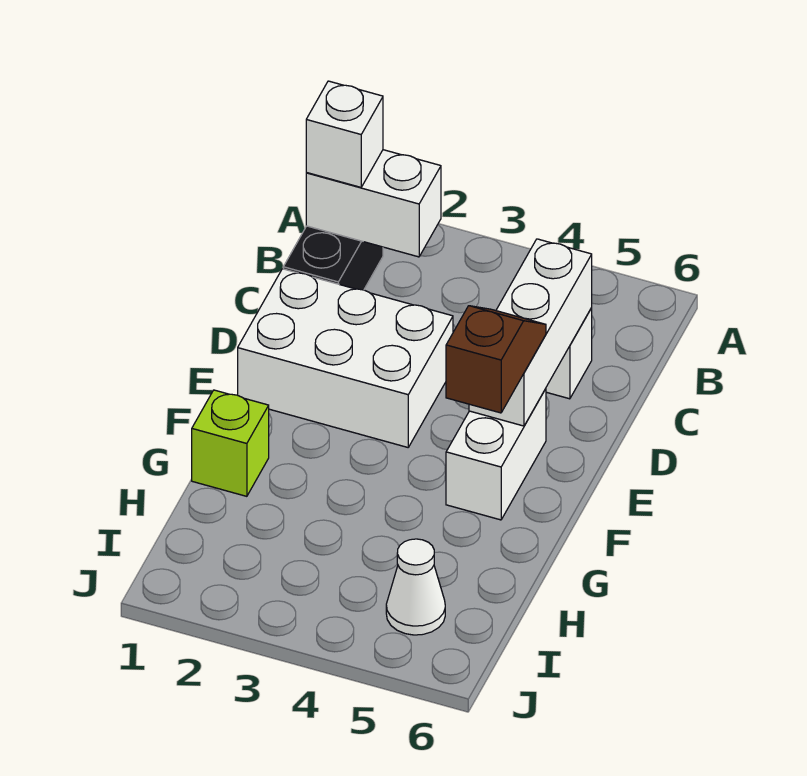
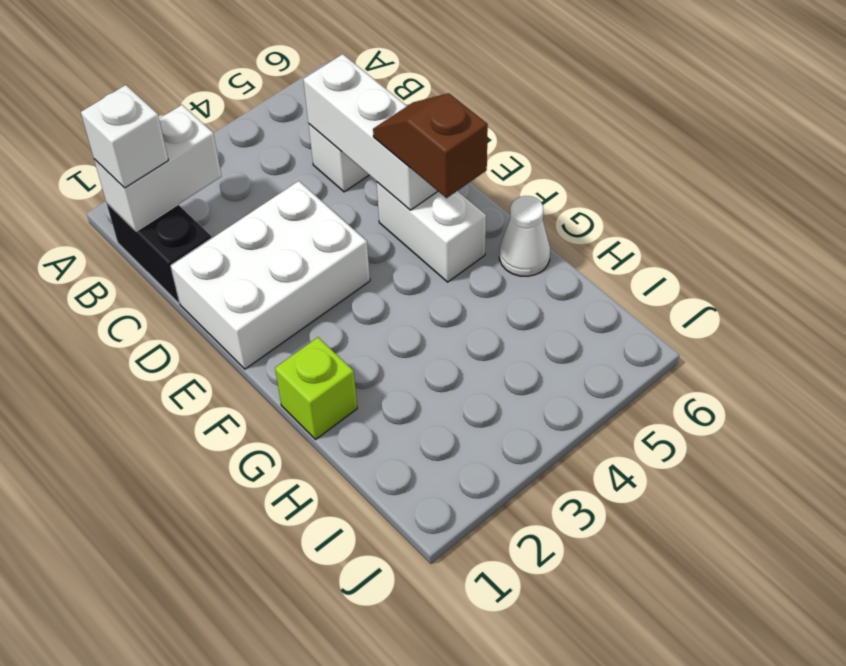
white cone I5 level 1 -> white cone G6 level 1

